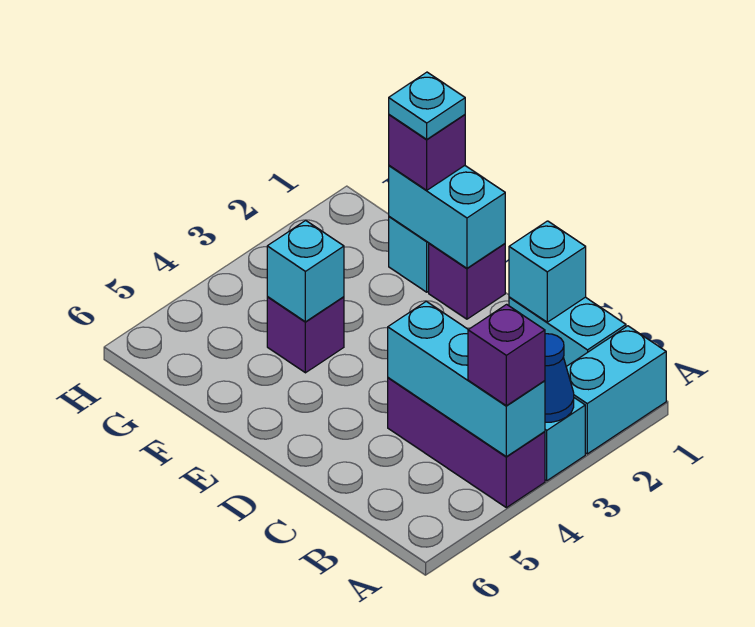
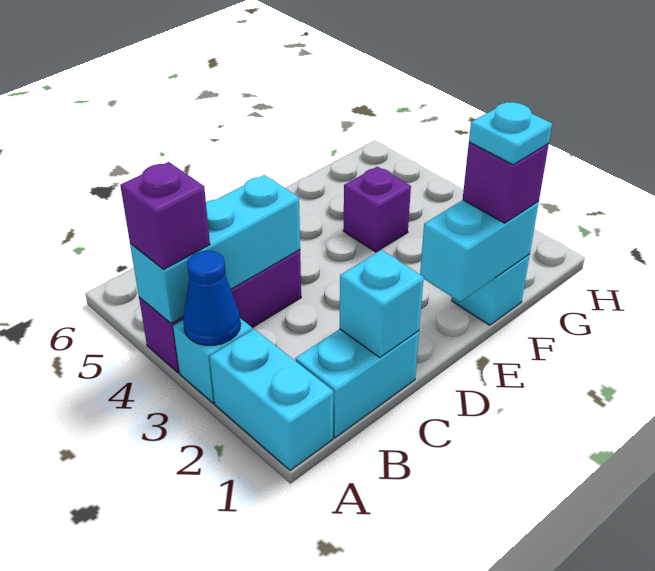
purple brick E1 level 1 -> none
cyan brick F4 level 2 -> none

